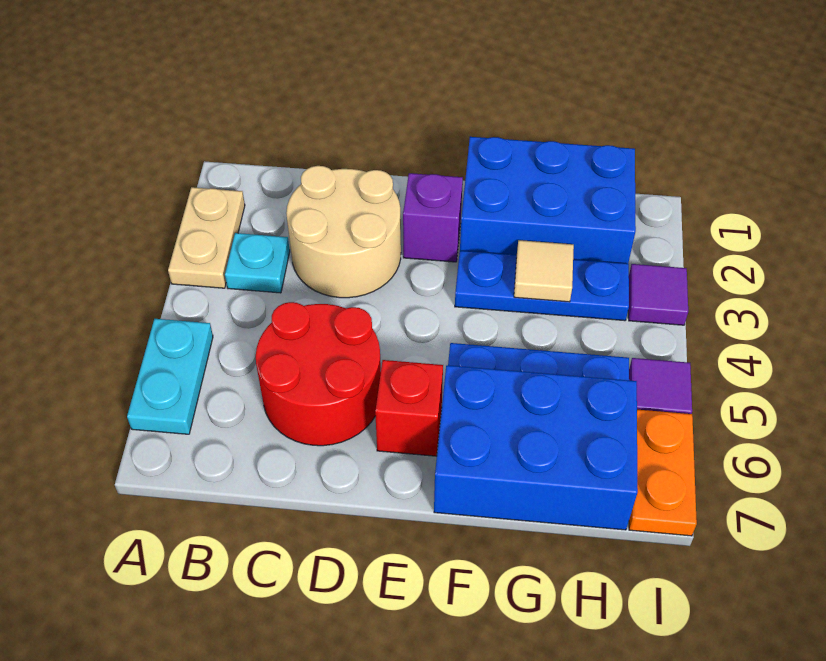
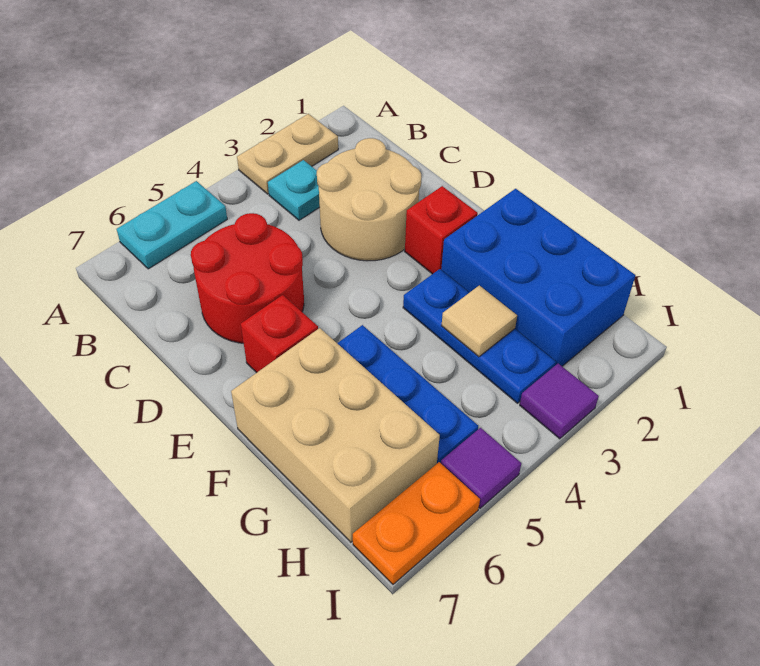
purple brick E2 level 1 -> red brick E2 level 1
blue brick F6:H7 level 1 -> tan brick F6:H7 level 1

